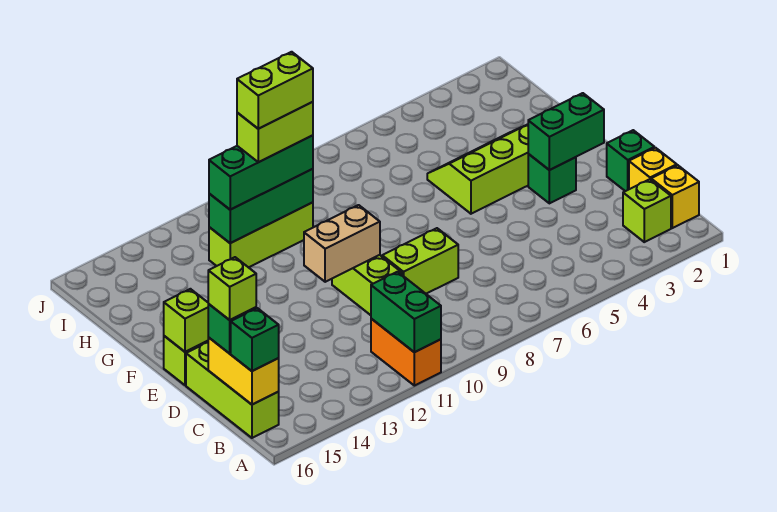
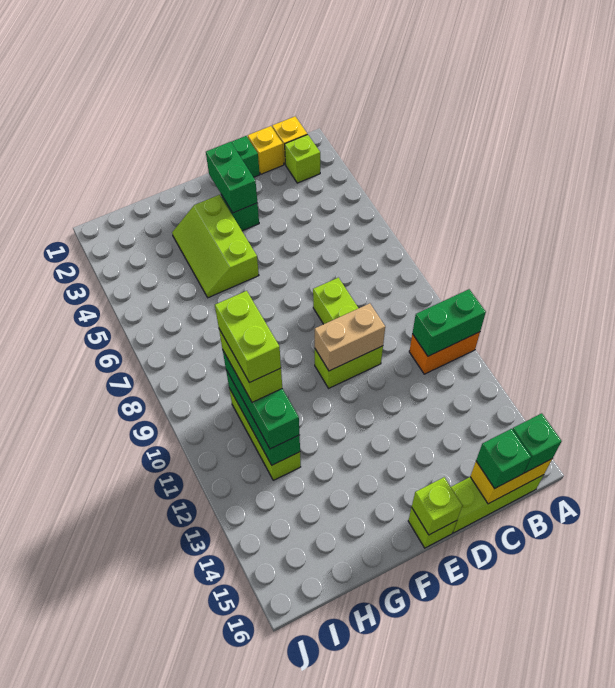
lime brick C16 level 4 -> none
tan brick E10:E11 level 2 -> tan brick D10:E10 level 2

